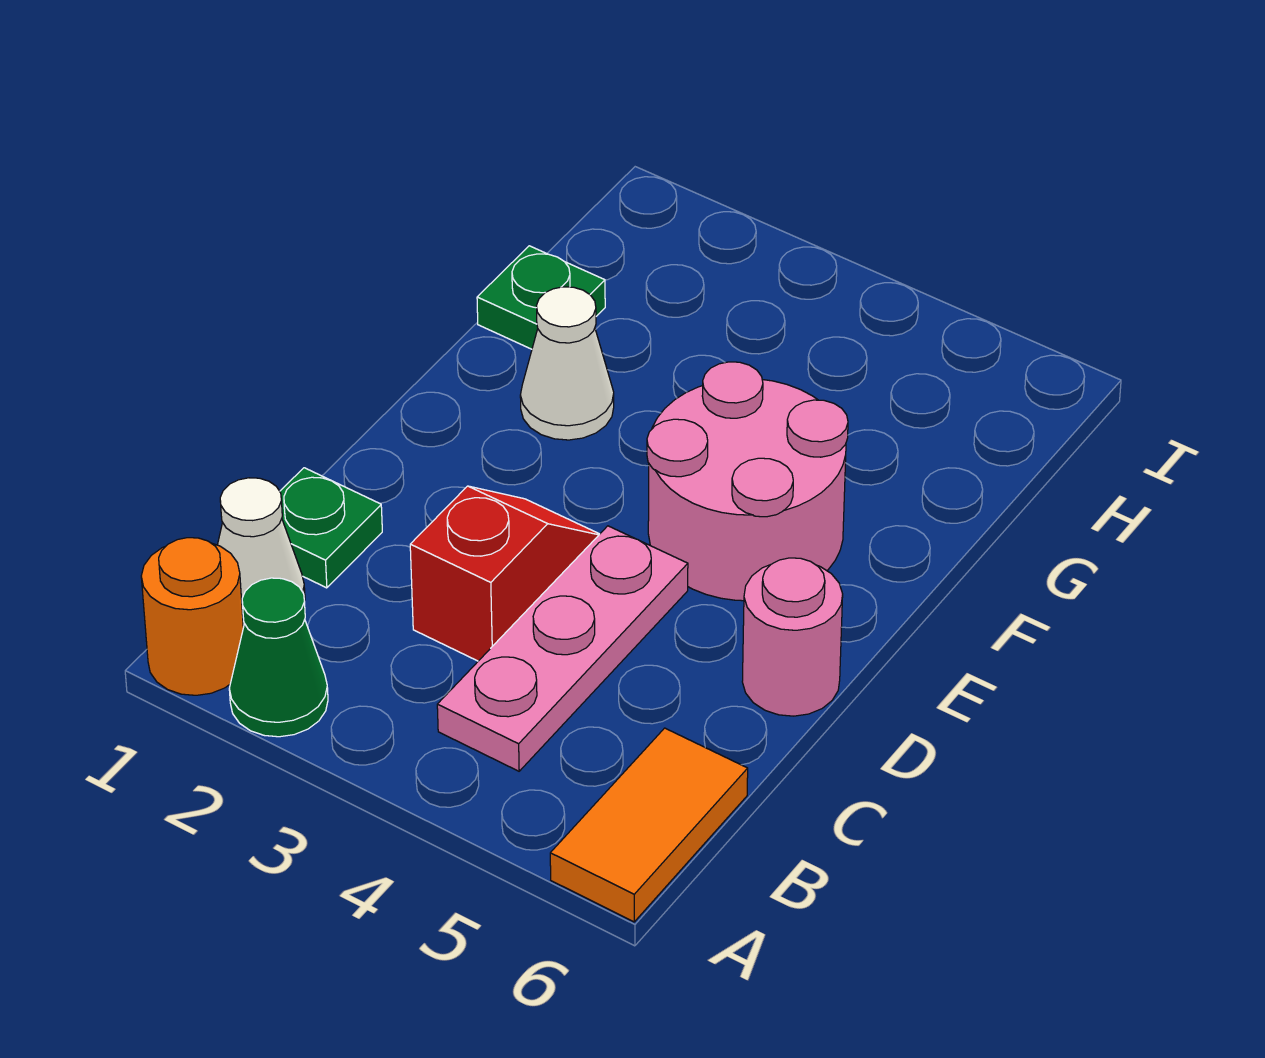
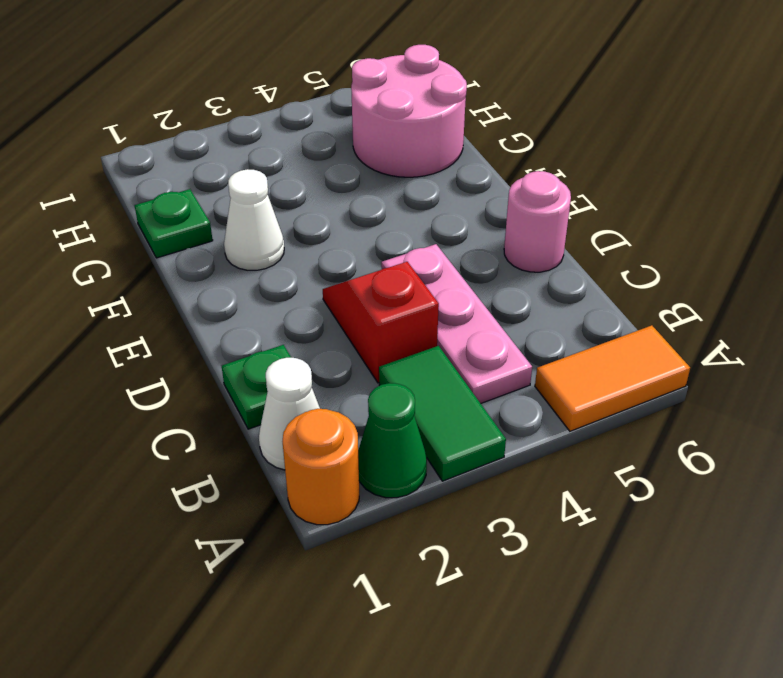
none -> green tile A3:B3 level 1
orange tile A6:B6 level 1 -> orange tile A5:A6 level 1
pink round brick E4:F5 level 1 -> pink round brick G5:H6 level 1

